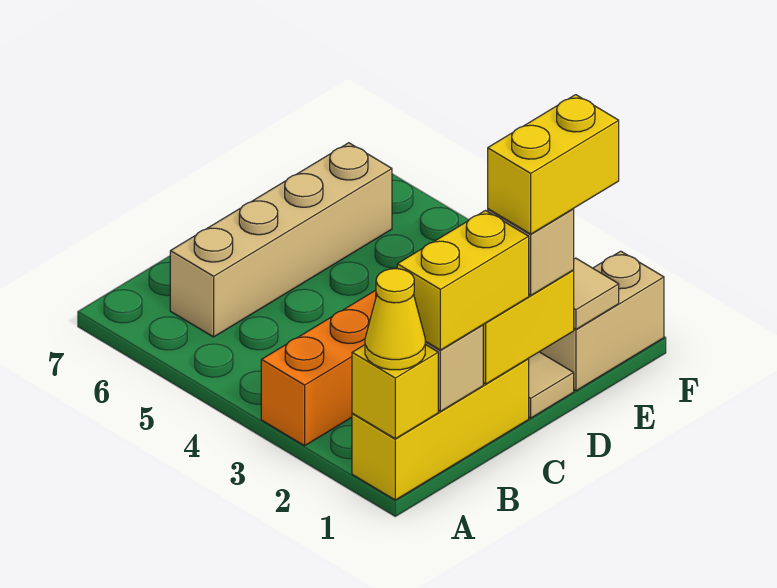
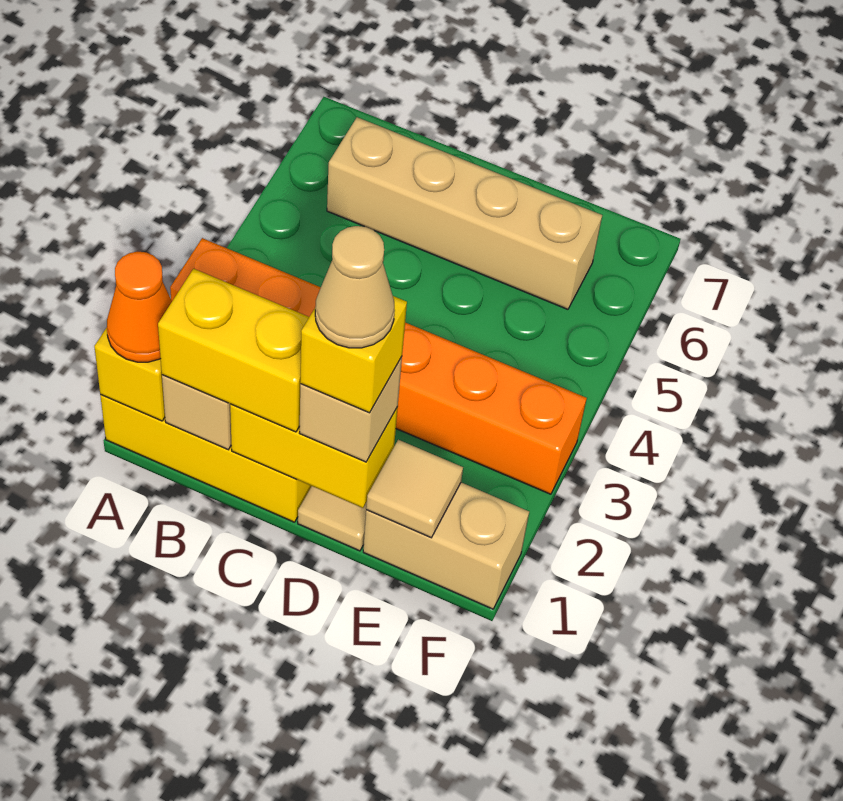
yellow cone A1 level 3 -> orange cone A1 level 3
yellow brick D1:E1 level 4 -> yellow brick D1 level 4
none -> tan cone D1 level 5

